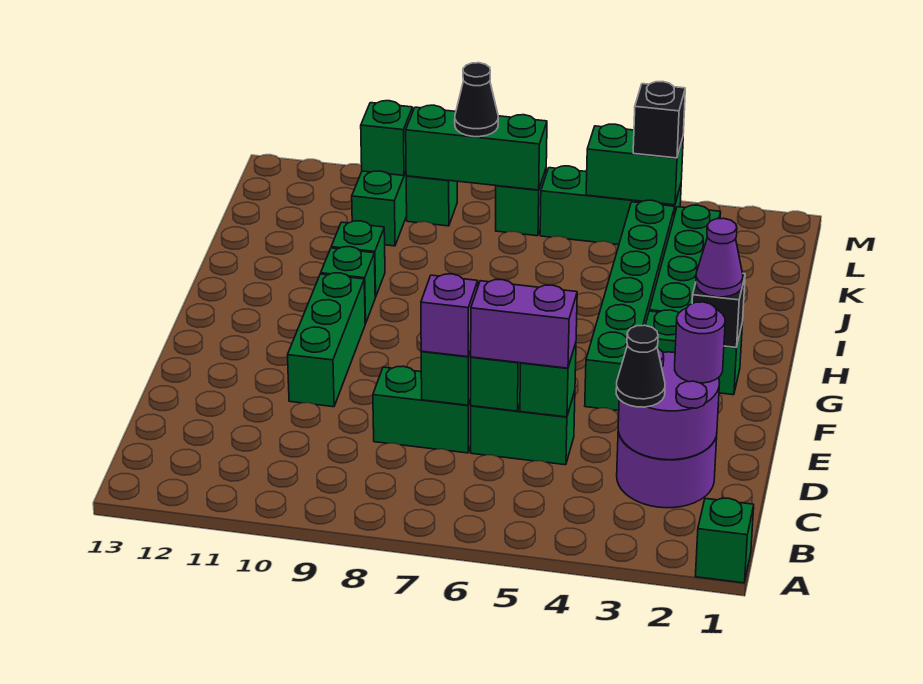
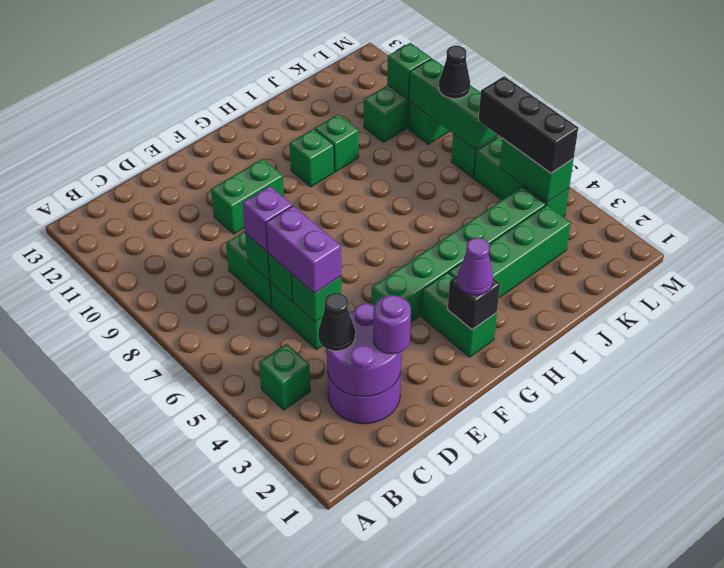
green brick A1 level 1 -> green brick B4 level 1
green brick E10:G10 level 1 -> green brick E10:F10 level 1
black brick L4 level 3 -> black brick L4:L6 level 3

